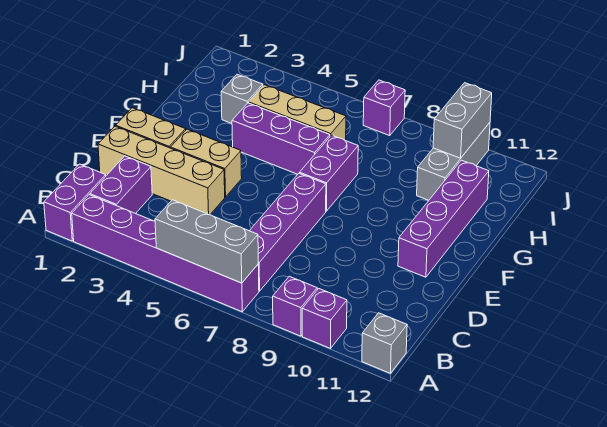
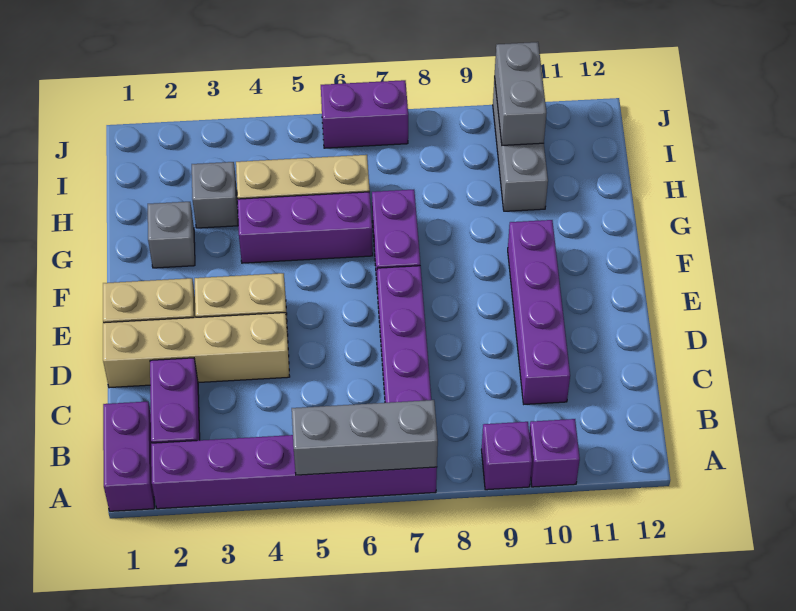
grey brick A12 level 1 -> grey brick G2 level 1
purple brick E11:H11 level 1 -> purple brick C10:F10 level 1
purple brick J7 level 1 -> purple brick J6:J7 level 1

